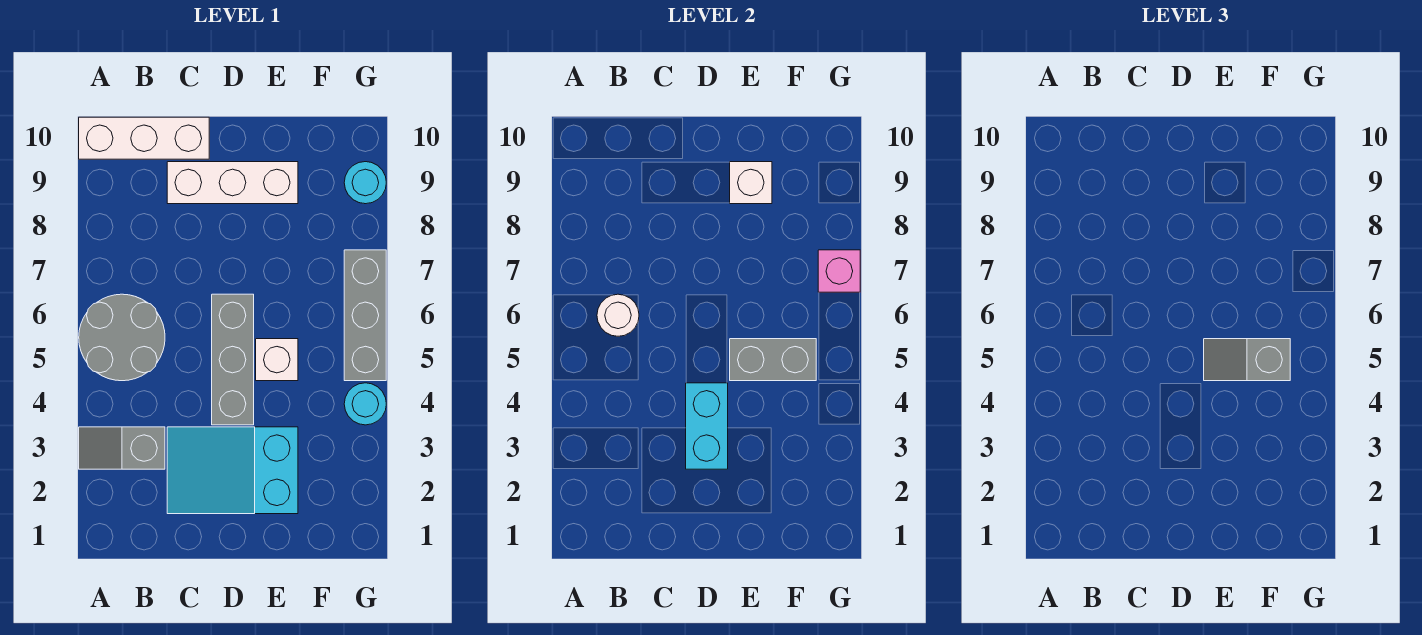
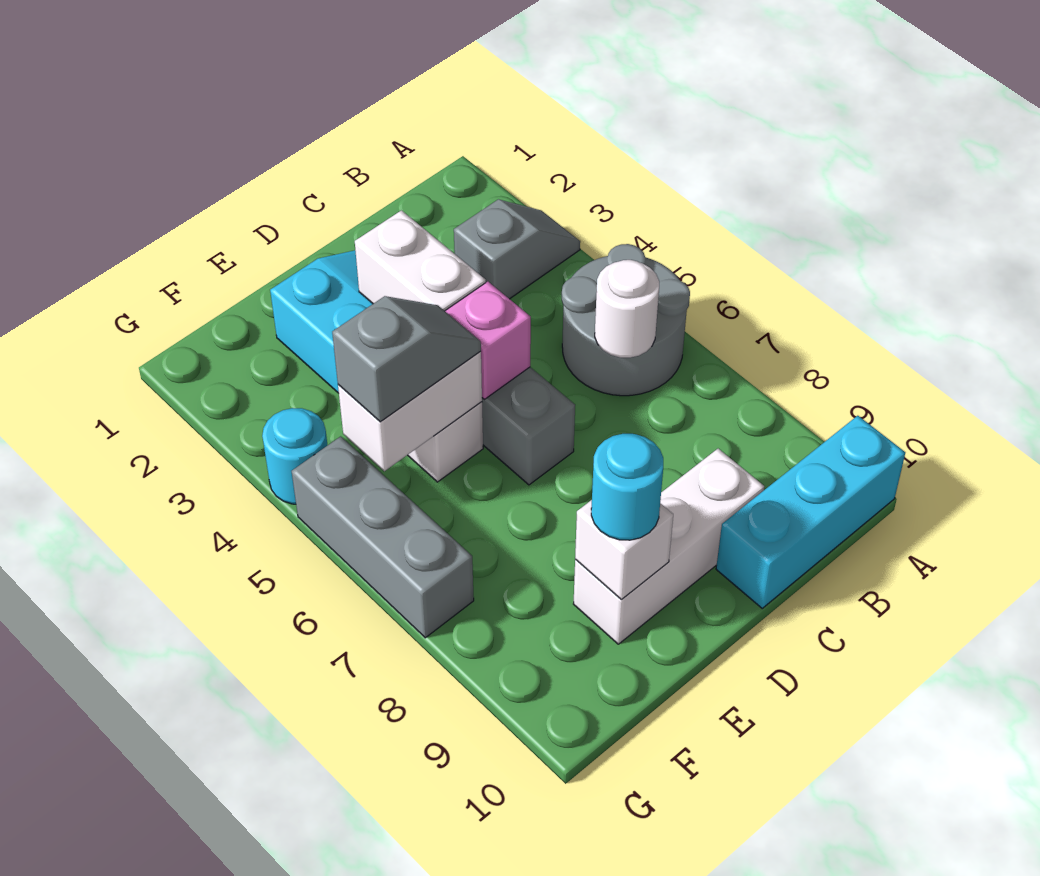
white brick A10:C10 level 1 -> cyan brick A10:C10 level 1
cyan brick D3:D4 level 2 -> white brick D3:D4 level 2
grey brick E5:F5 level 2 -> white brick E5:F5 level 2
pink brick G7 level 2 -> pink brick D5 level 2
cyan round brick G9 level 1 -> cyan round brick E9 level 3

